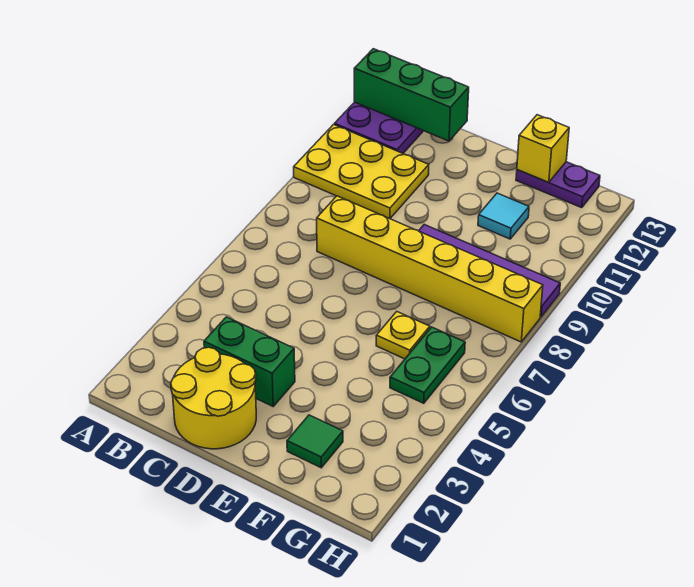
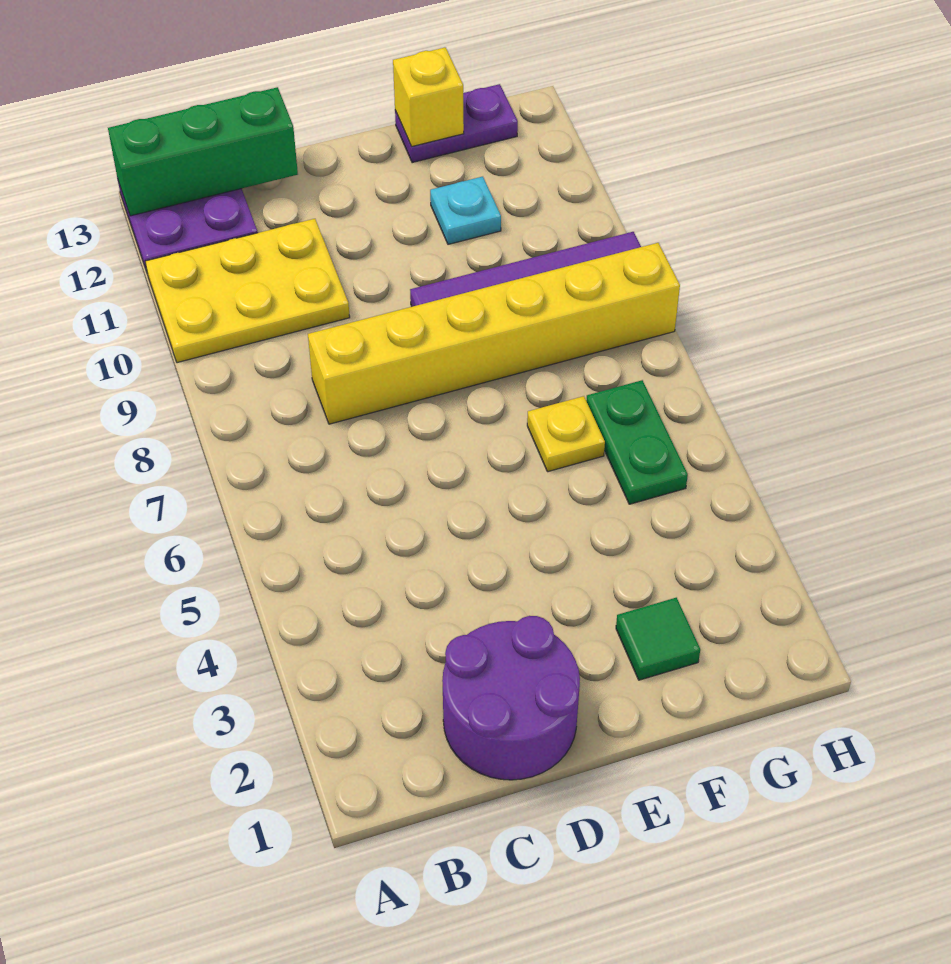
yellow round brick C1:D2 level 1 -> purple round brick C1:D2 level 1
green brick C3:D3 level 1 -> none
cyan tile F11 level 1 -> cyan plate F11 level 1

